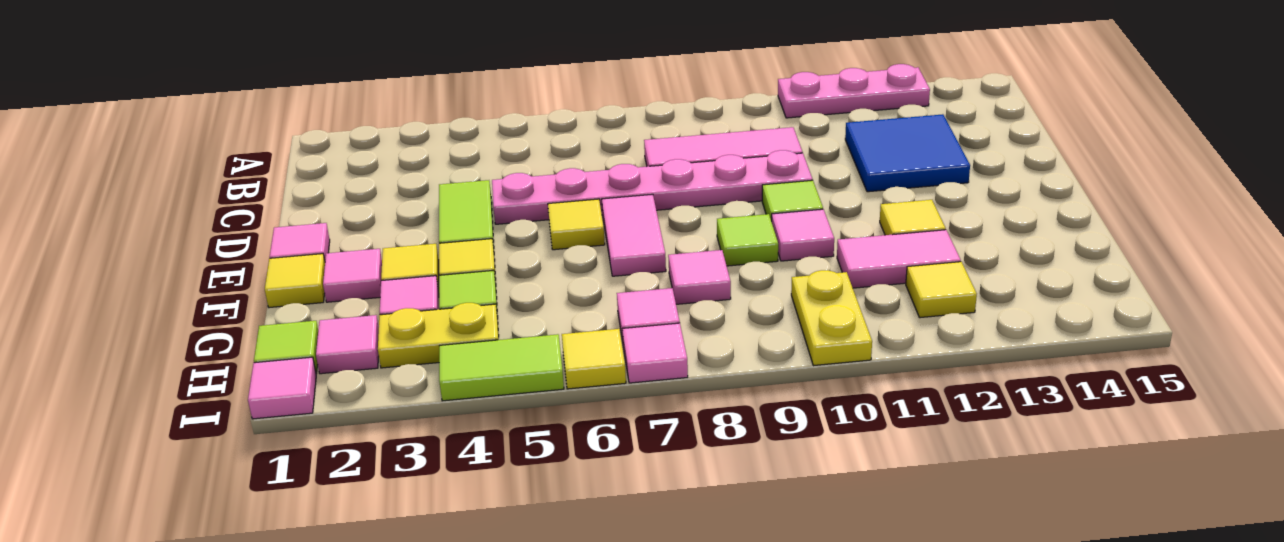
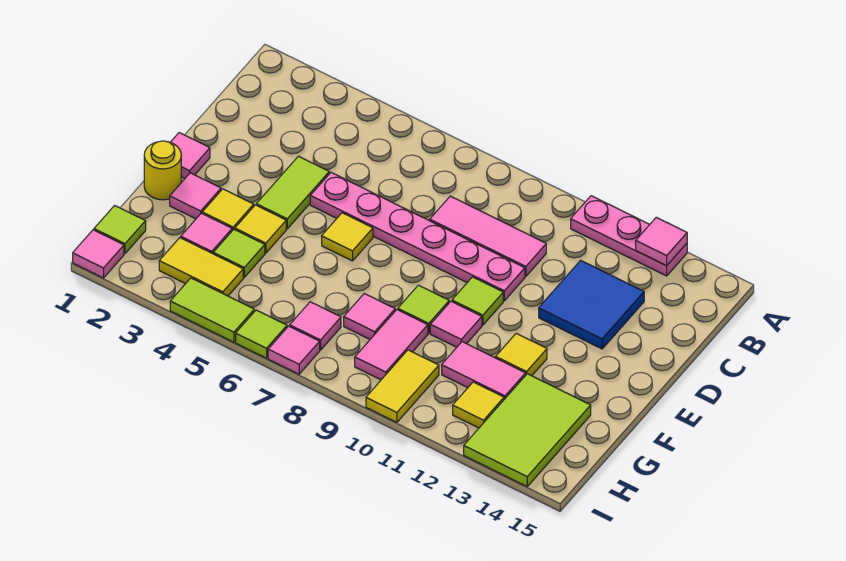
pink tile E7:F7 level 1 -> pink tile G9:H9 level 1
yellow tile F1 level 1 -> yellow round brick F1 level 1
none -> lime tile G13:I14 level 1
pink tile H2 level 1 -> pink tile A13 level 2
yellow plate H3:H4 level 1 -> yellow tile H3:H4 level 1
yellow plate H10:I10 level 1 -> yellow tile H10:I10 level 1
yellow tile I6 level 1 -> lime tile I6 level 1

